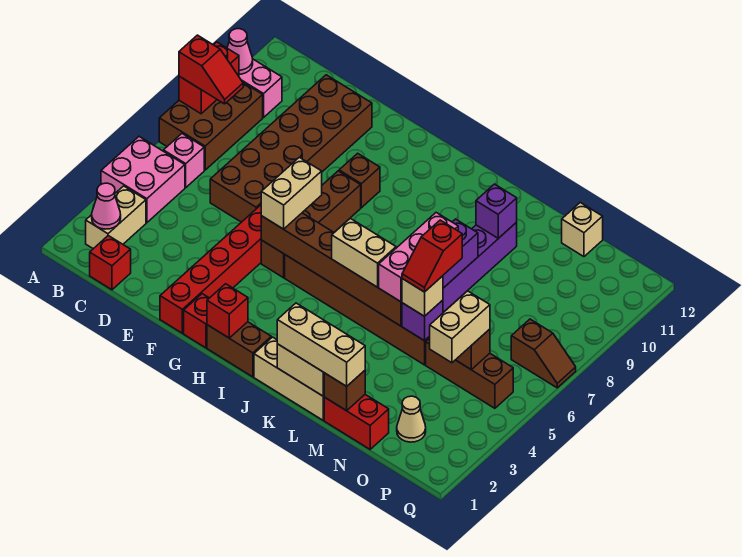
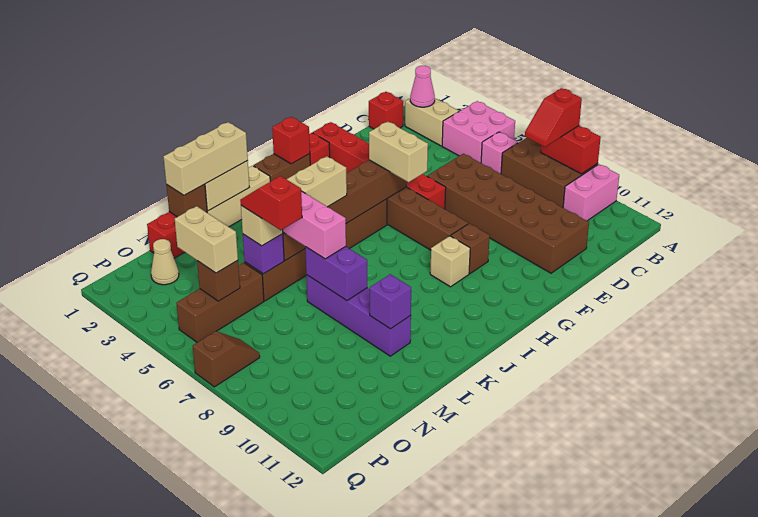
pink cone A10 level 2 -> none
tan brick N12 level 1 -> tan brick H9 level 1
brown slope P7:Q7 level 1 top P -> brown slope P7:Q7 level 1 top Q

